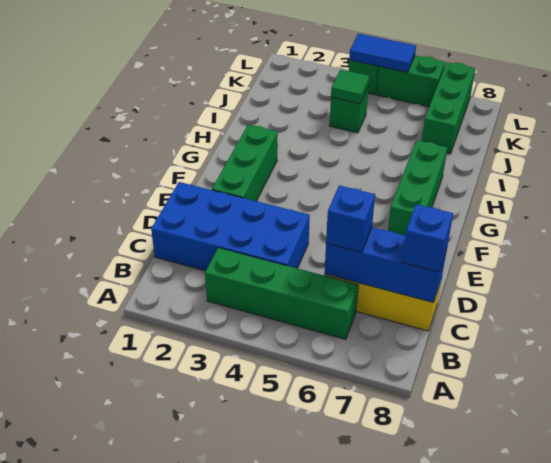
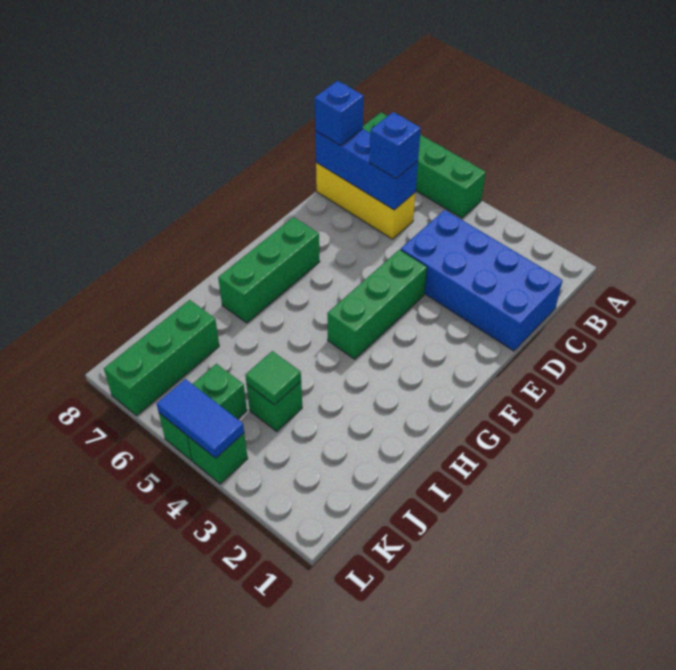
green brick B3:B6 level 1 -> green brick A5:A8 level 1
green brick E2:G2 level 1 -> green brick E4:G4 level 1
green brick L5:L6 level 1 -> green brick K5:L5 level 1

